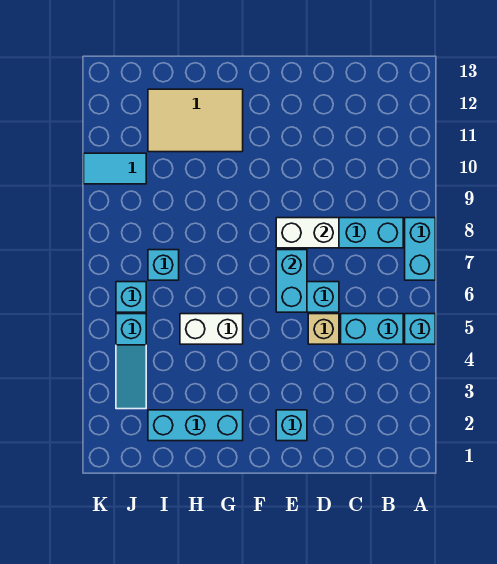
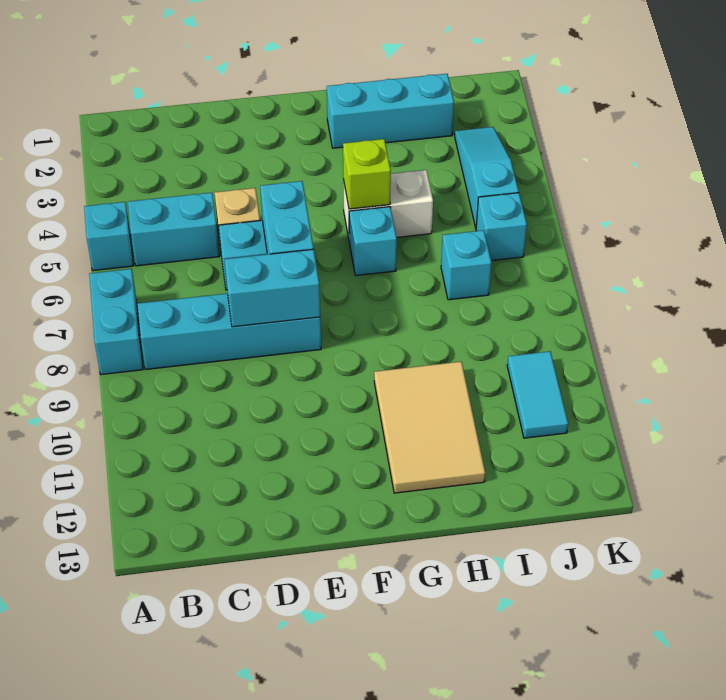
white brick D8:E8 level 2 -> cyan brick D8:E8 level 2
cyan brick E2 level 1 -> cyan brick G6 level 1
none -> lime brick G5 level 2
tan tile G11:I12 level 1 -> tan tile G10:H12 level 1
cyan tile J10:K10 level 1 -> cyan tile J10:J11 level 1

